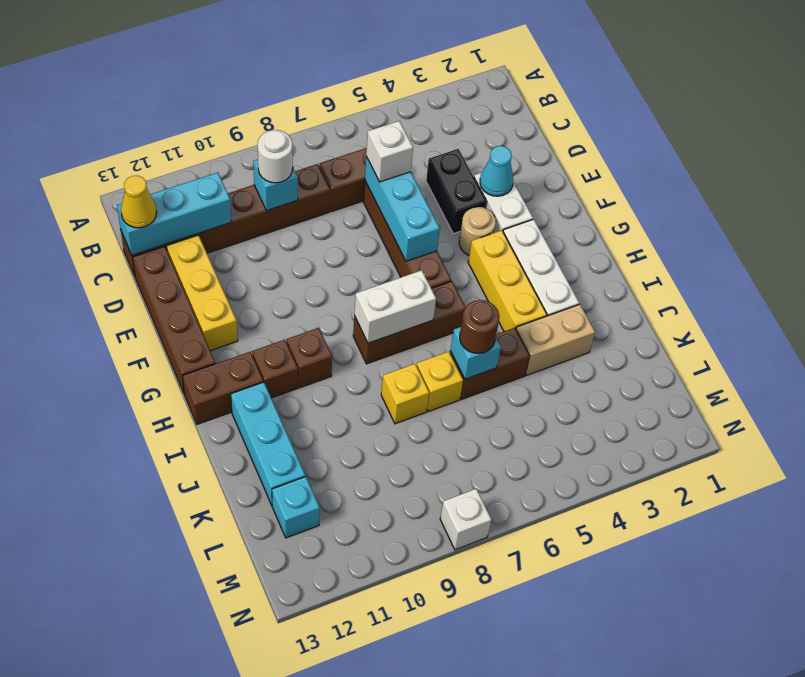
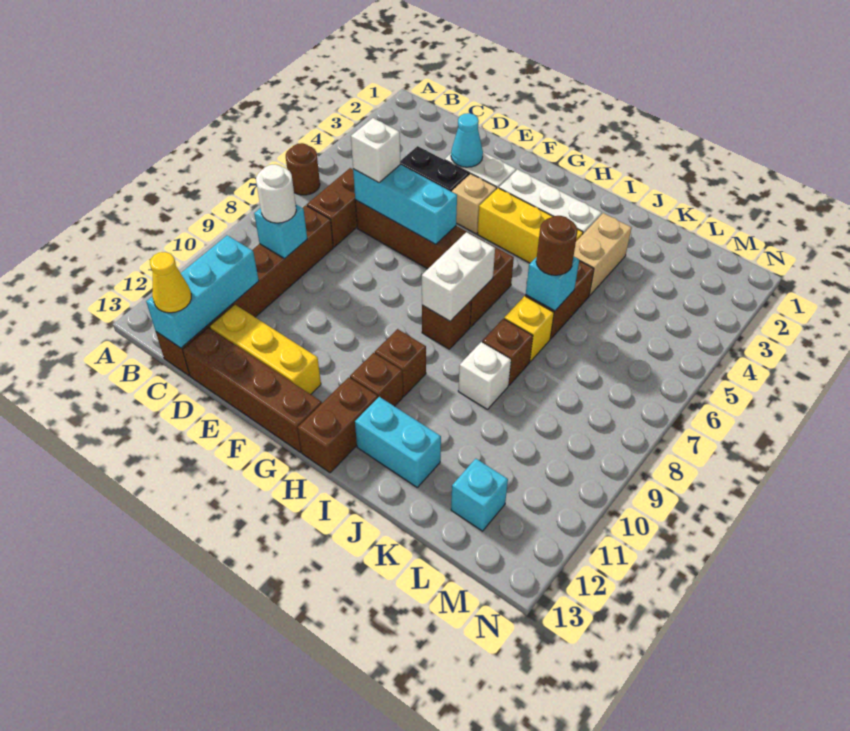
none -> brown round brick A6 level 1
tan round brick F4 level 1 -> tan brick F4 level 1
cyan brick I12:K12 level 1 -> cyan brick I12:J12 level 1
yellow brick J8 level 1 -> brown brick J8 level 1
white brick N8 level 1 -> white brick J9 level 1

